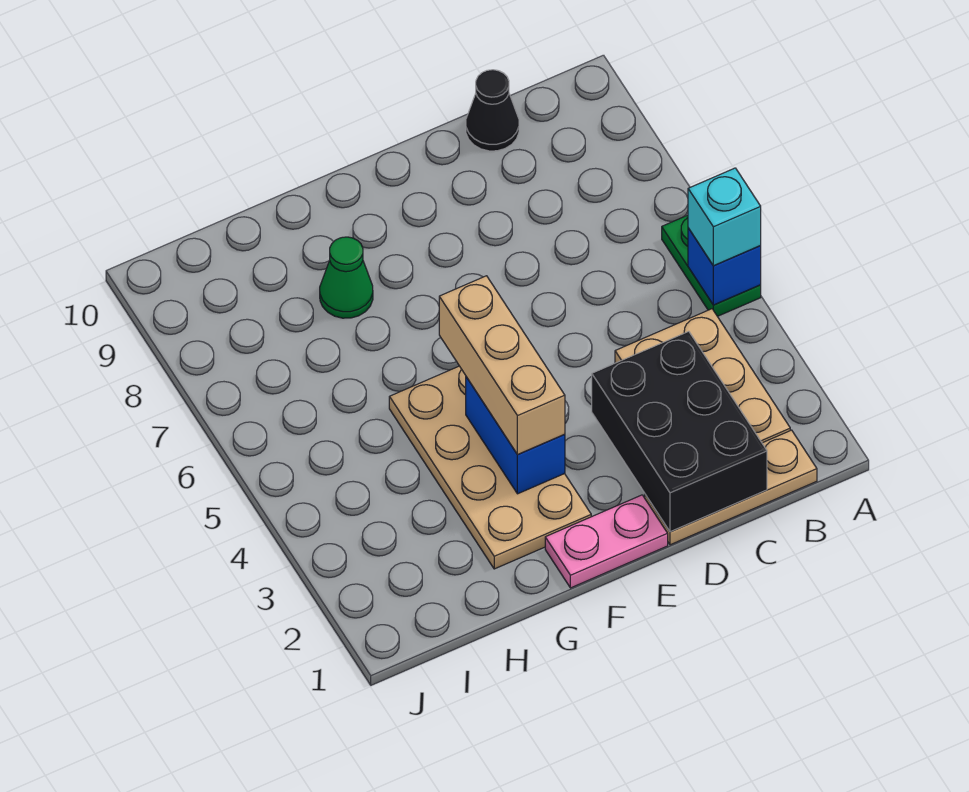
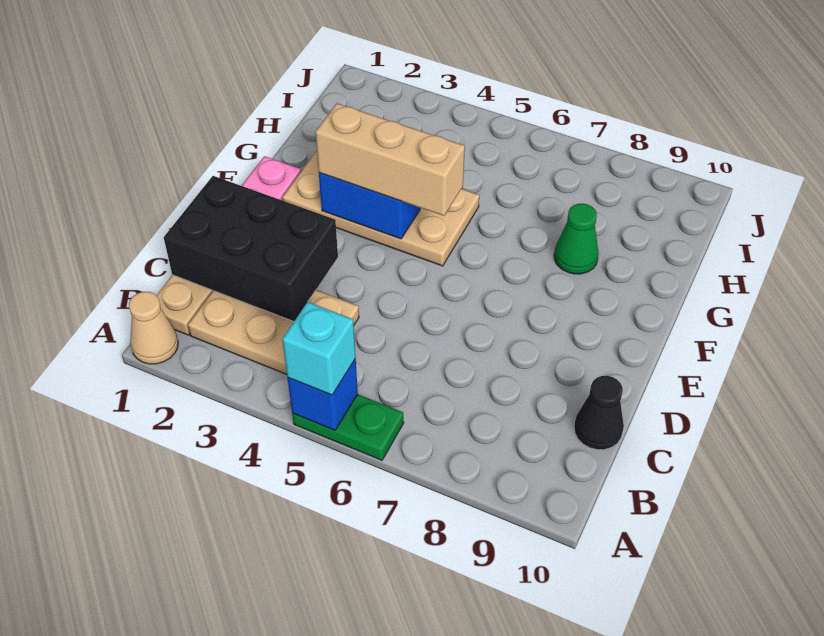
none -> tan cone A1 level 1

